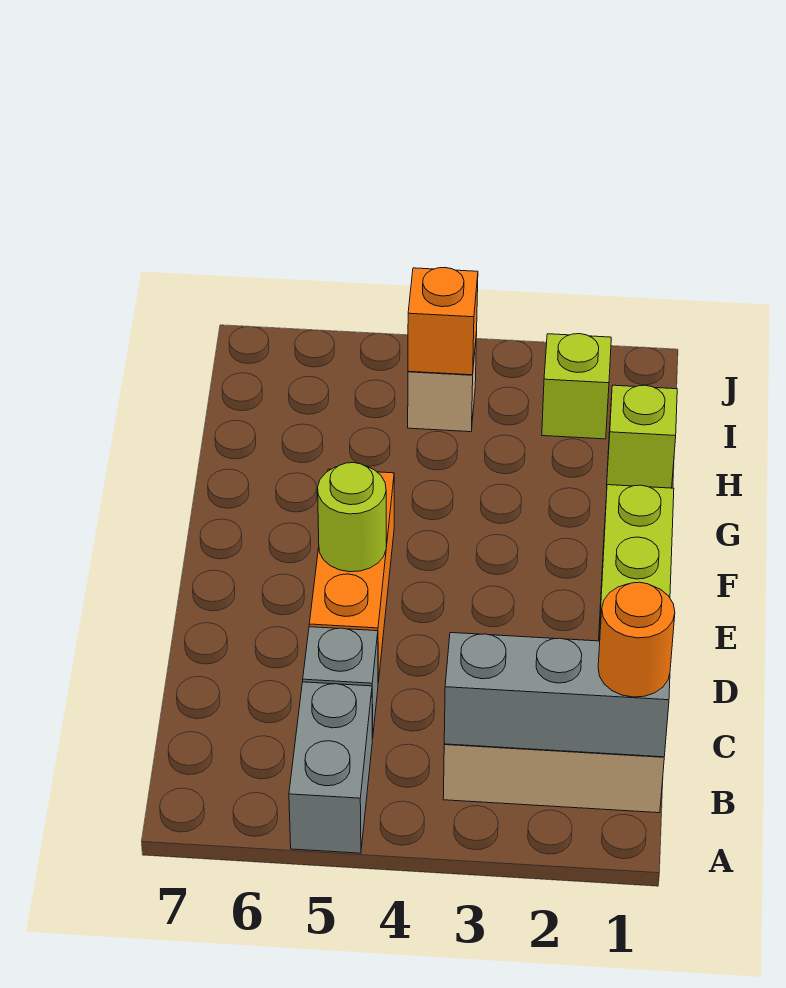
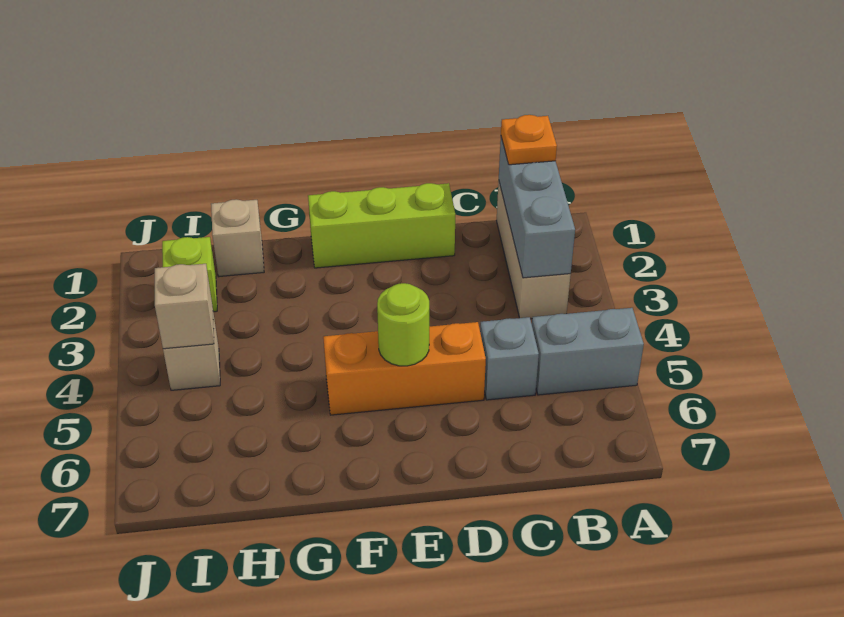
orange round brick B1 level 3 -> orange plate B1 level 3
lime brick H1 level 1 -> tan brick H1 level 1
orange brick I4 level 2 -> tan brick I4 level 2

